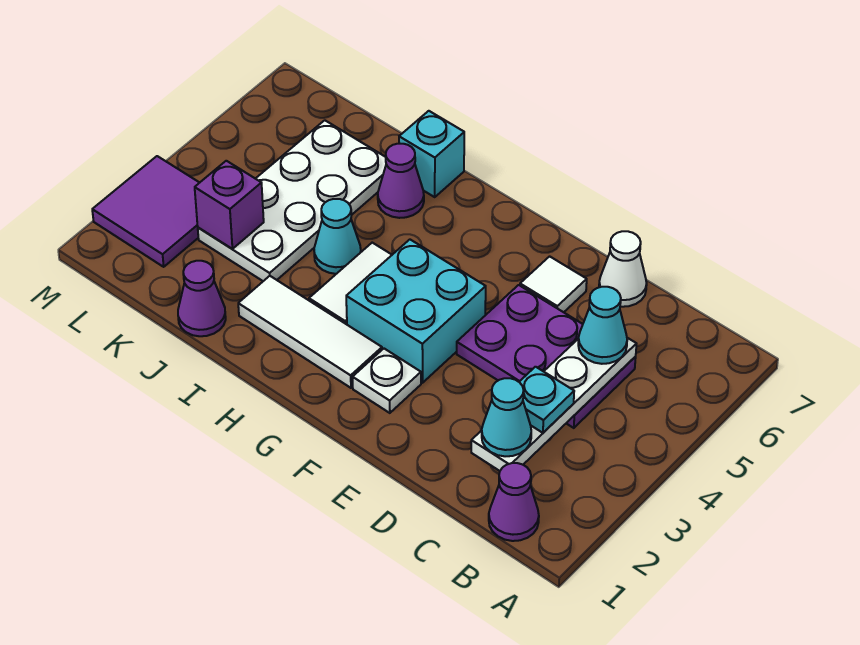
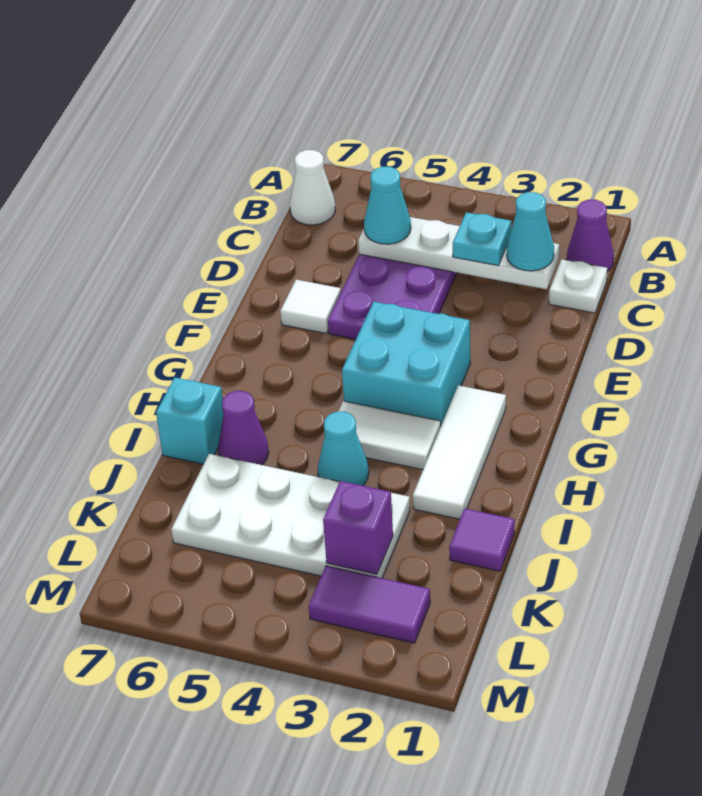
white cone D7 level 1 -> white cone B7 level 1
white plate F2 level 1 -> white plate C1 level 1
purple cone J1 level 1 -> purple tile J1 level 1
purple tile L2:M3 level 1 -> purple tile L2:L3 level 1

